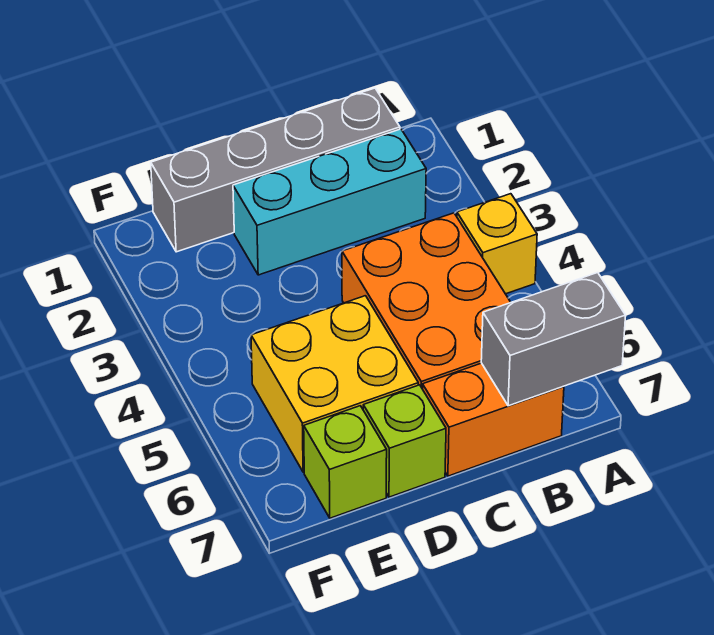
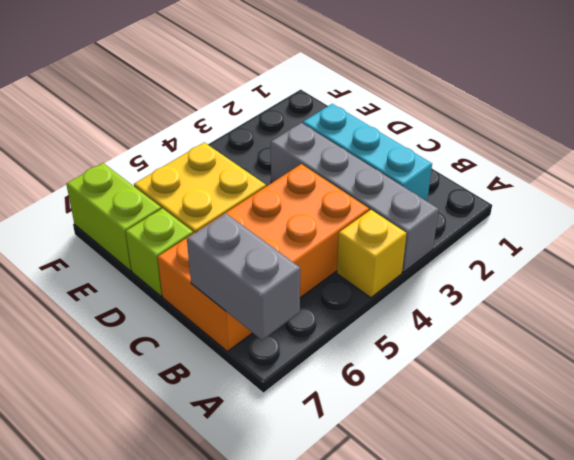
grey brick B1:E1 level 1 -> grey brick A3:D3 level 1
lime brick E7 level 1 -> lime brick E7:F7 level 1

